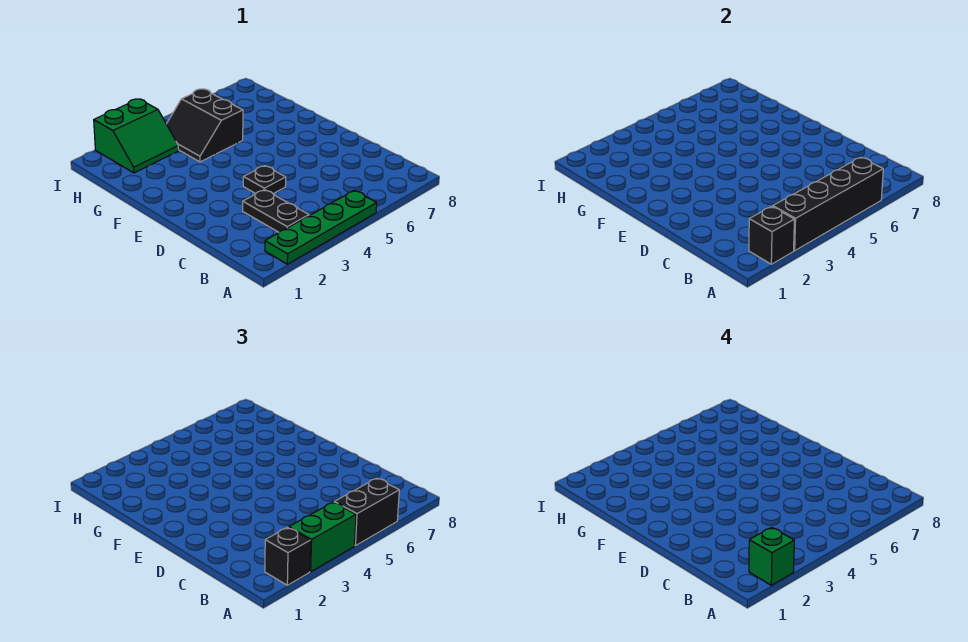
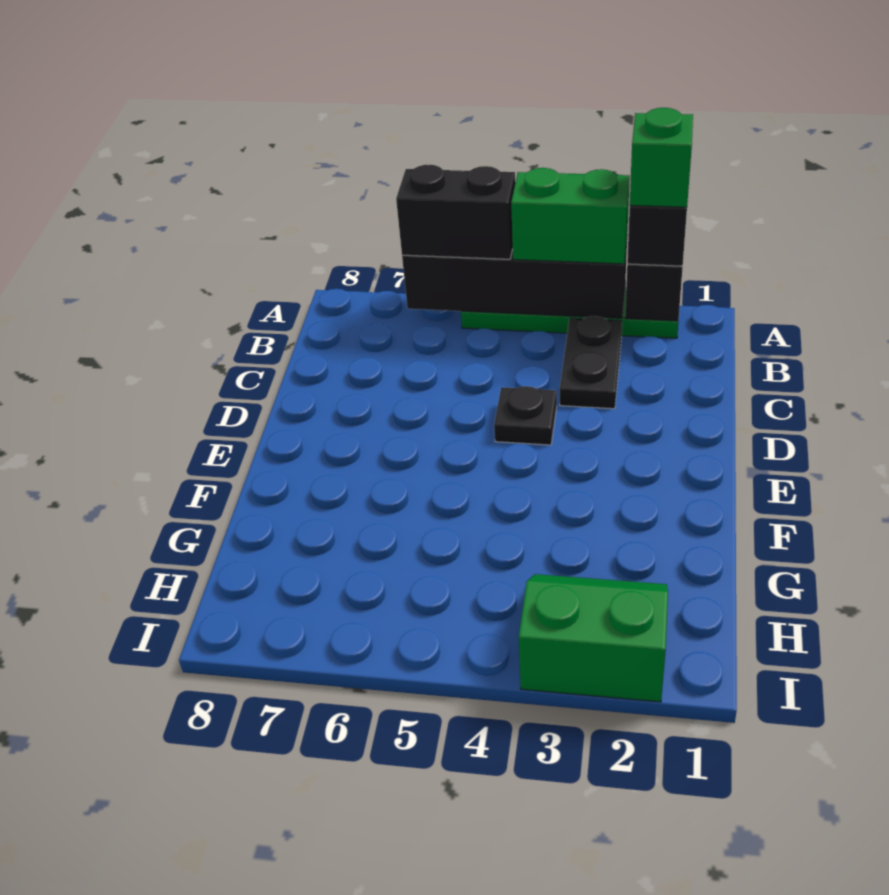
black slope G4:H5 level 1 top 5 -> none

